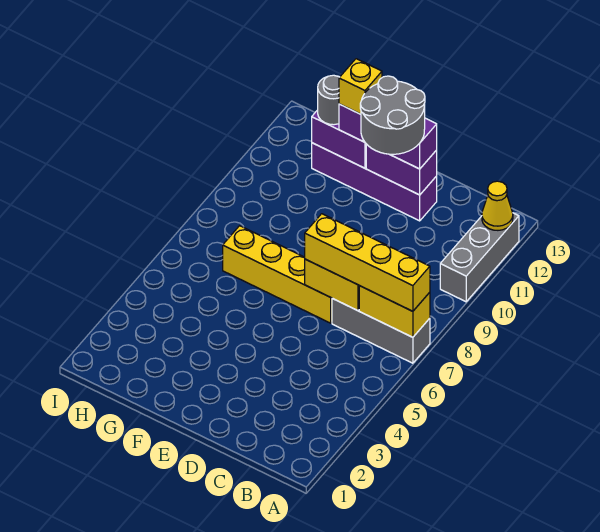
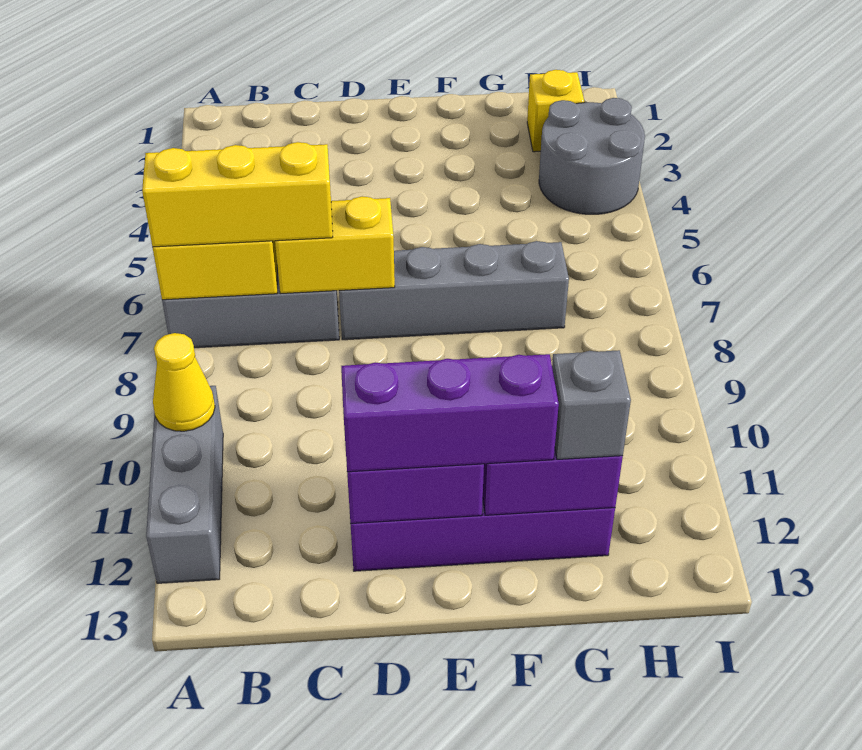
yellow brick A7:D7 level 3 -> yellow brick A7:C7 level 3
yellow cone A12 level 2 -> yellow cone A10 level 2
yellow brick D7:G7 level 1 -> grey brick D7:G7 level 1
grey round brick D11:E12 level 4 -> grey round brick H3:I4 level 1
yellow brick F12 level 4 -> yellow brick H2 level 1
grey round brick G12 level 3 -> grey brick G12 level 3

